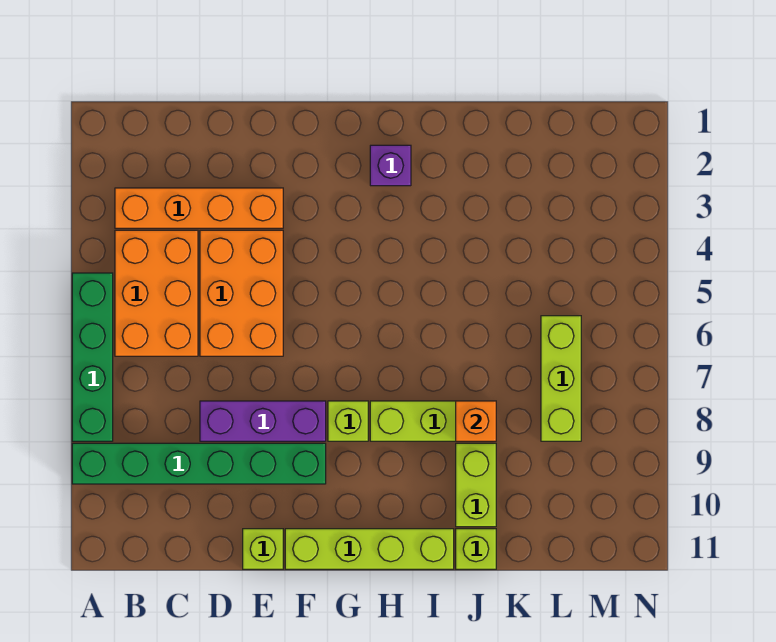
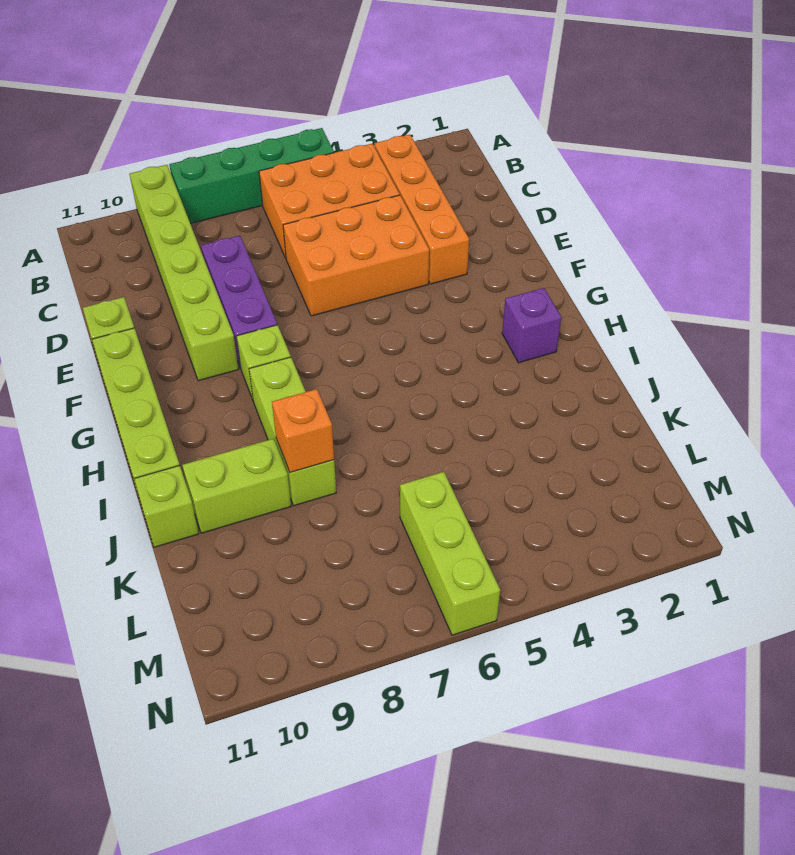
green brick A9:F9 level 1 -> lime brick A9:F9 level 1
lime brick L6:L8 level 1 -> lime brick L6:N6 level 1

